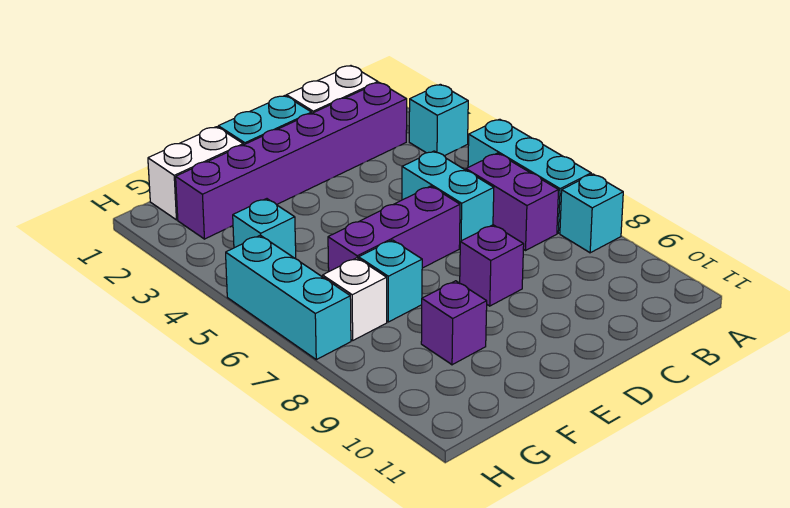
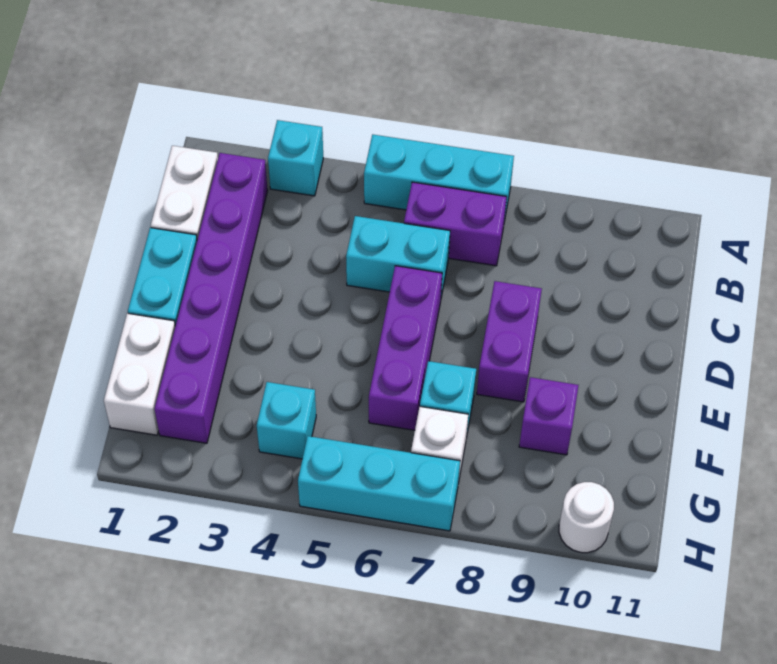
cyan brick A8 level 1 -> none
purple brick D8 level 1 -> purple brick D8:E8 level 1
none -> white round brick H10 level 1

